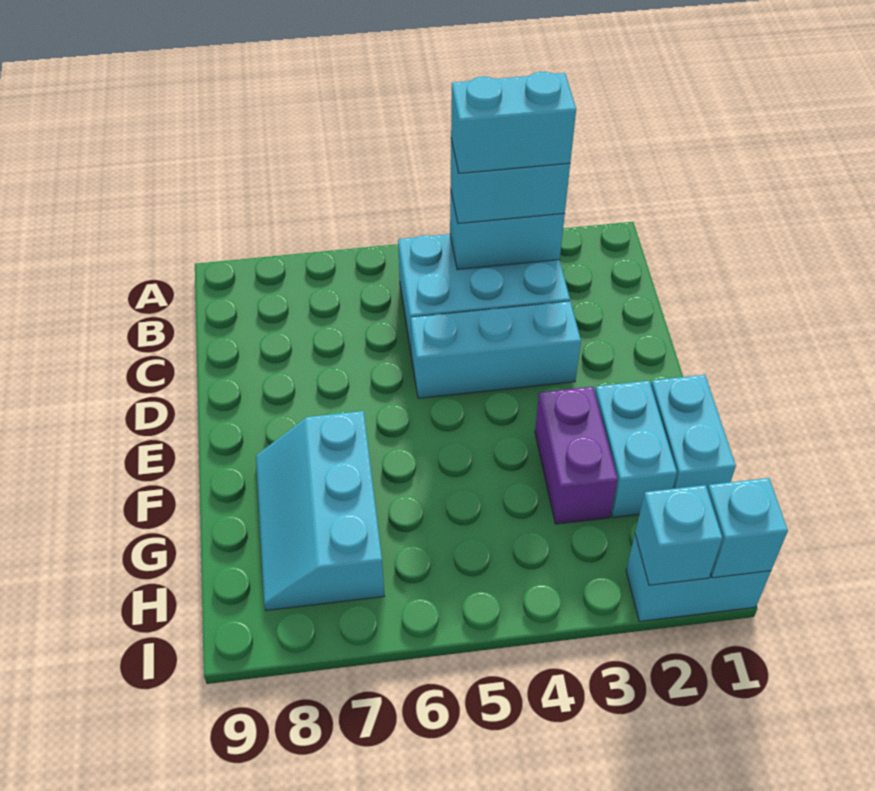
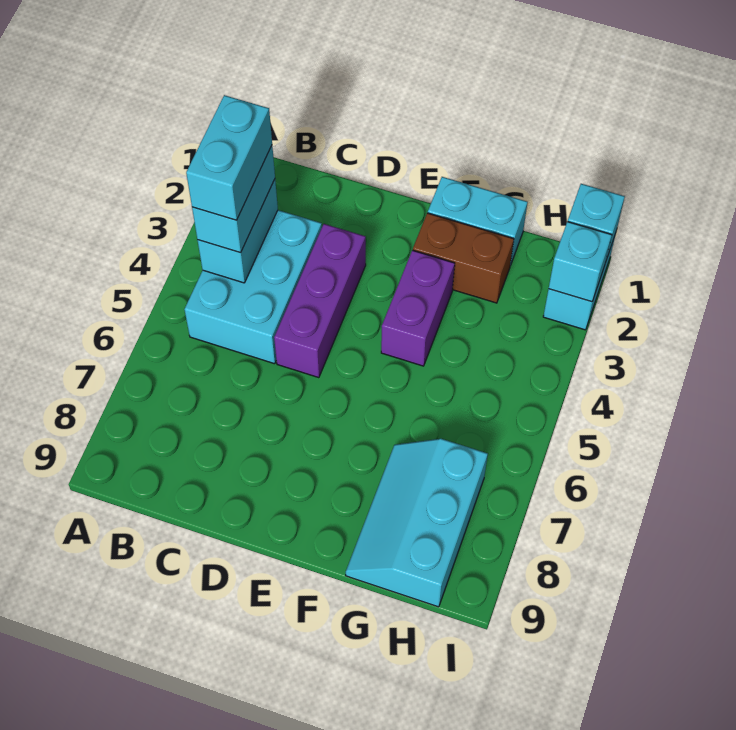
cyan brick D3:D5 level 1 -> purple brick D3:D5 level 1
cyan brick F2:G2 level 1 -> brown brick F2:G2 level 1
purple brick F3:G3 level 1 -> purple brick F3:F4 level 1
cyan slope F7:H8 level 1 top 7 -> cyan slope G7:H9 level 1 top H

